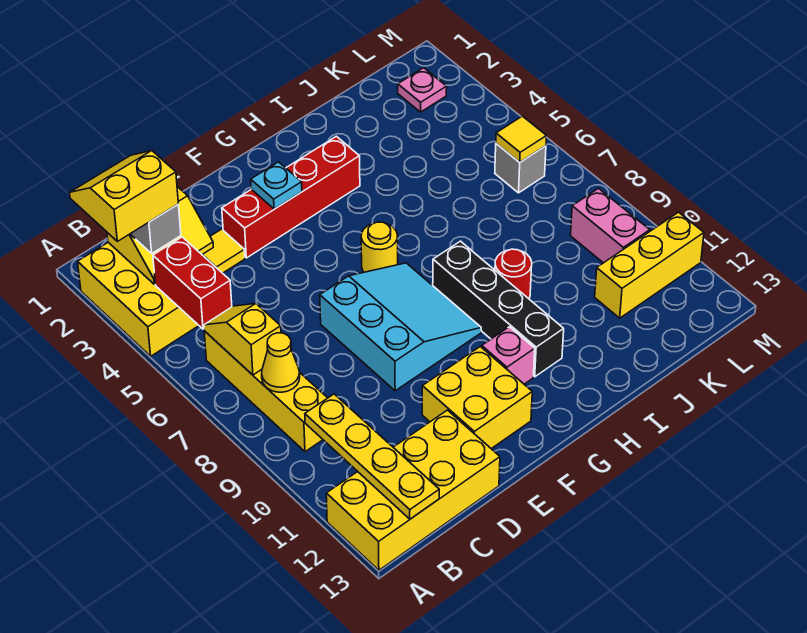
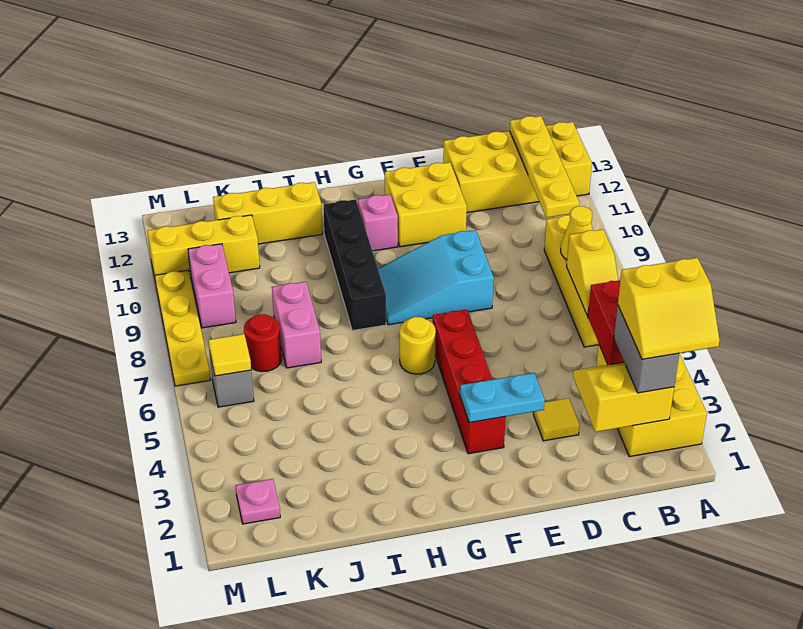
red brick E3:H3 level 1 -> red brick F3:F6 level 1
cyan slope E7:G9 level 1 top E -> cyan slope E8:G9 level 1 top E
cyan plate F3 level 2 -> cyan plate E3:F3 level 2
red round brick I9 level 1 -> red round brick K7 level 1
none -> yellow brick I12:K12 level 1
none -> pink brick J7:J8 level 1
none -> yellow plate M7:M10 level 1

